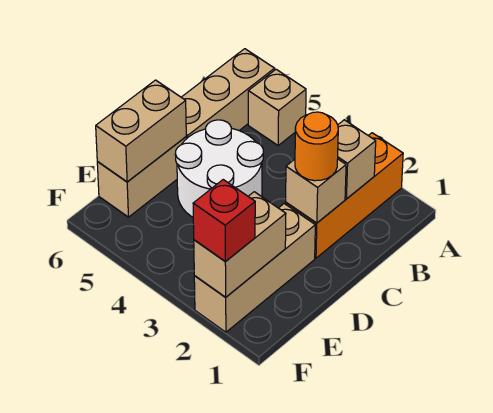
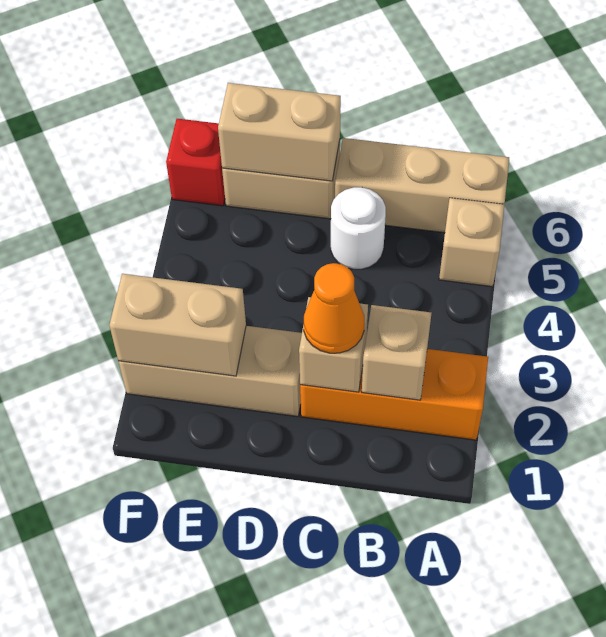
orange round brick C2 level 3 -> orange cone C2 level 3
white round brick C4:D5 level 1 -> white round brick C5 level 1
red brick F2 level 3 -> red brick F6 level 1

